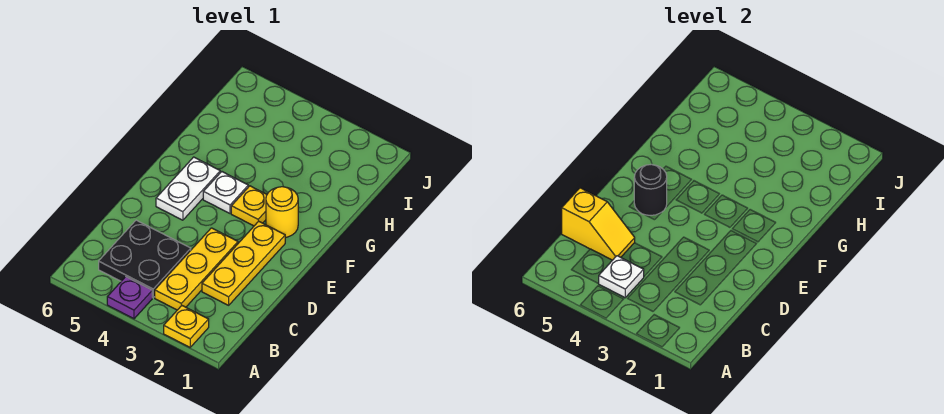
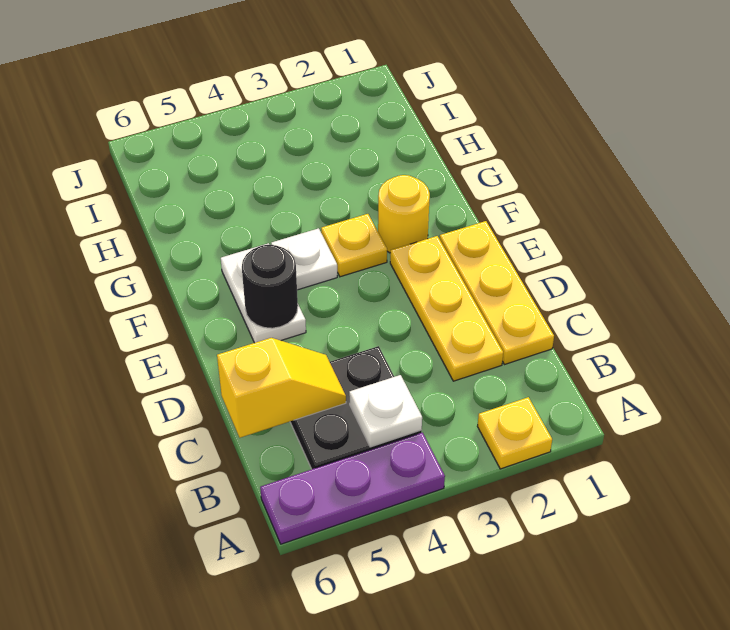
purple plate A4 level 1 -> purple plate A4:A6 level 1
yellow plate B3:D3 level 1 -> yellow plate C1:E1 level 1

